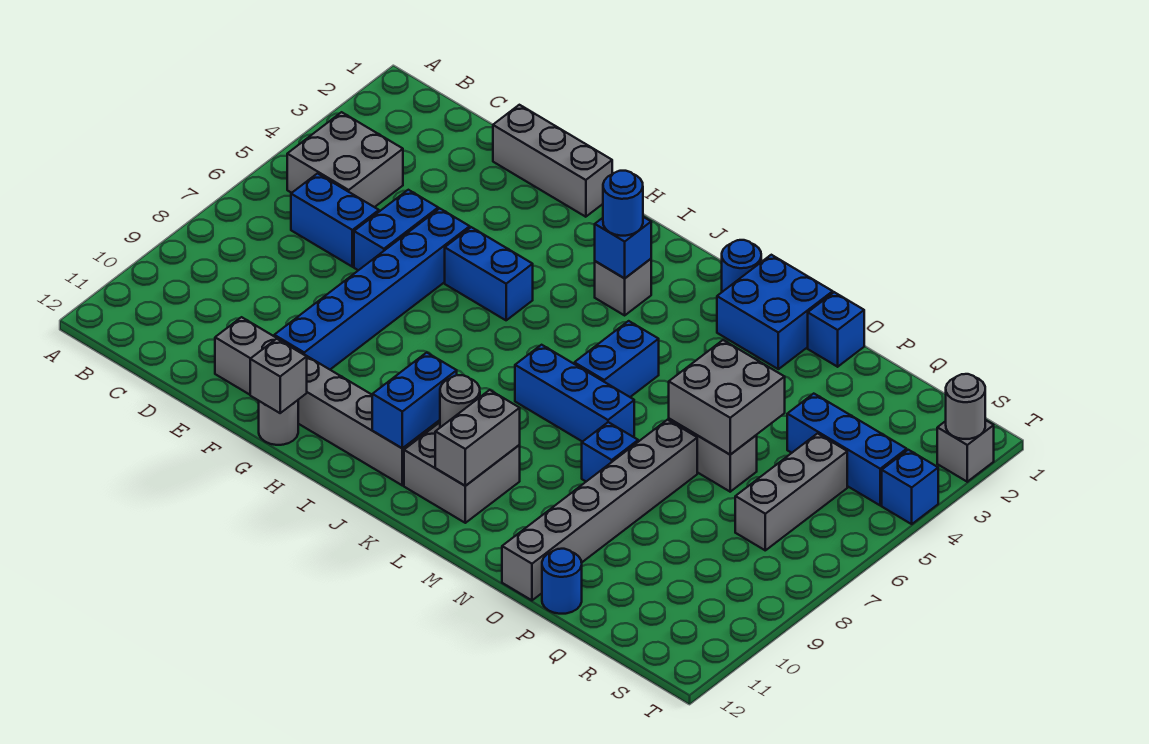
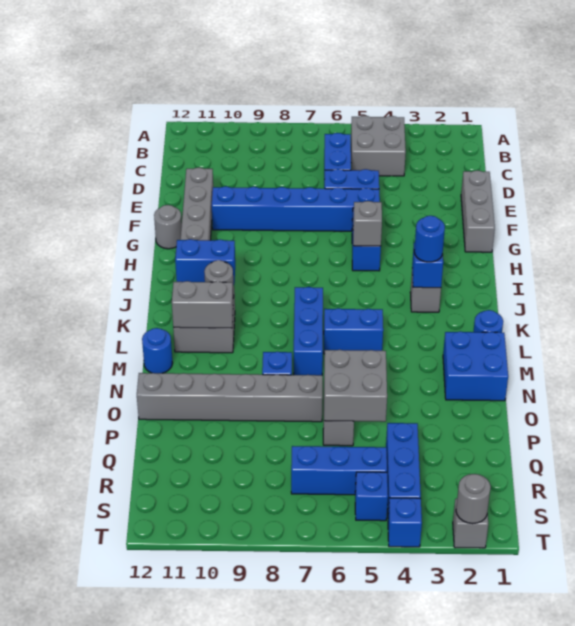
grey brick G12 level 2 -> grey brick H5 level 2
blue brick O1 level 1 -> blue brick S5 level 1
blue round brick P12 level 1 -> blue round brick M12 level 1
grey brick R5:R7 level 1 -> blue brick R5:R7 level 1

